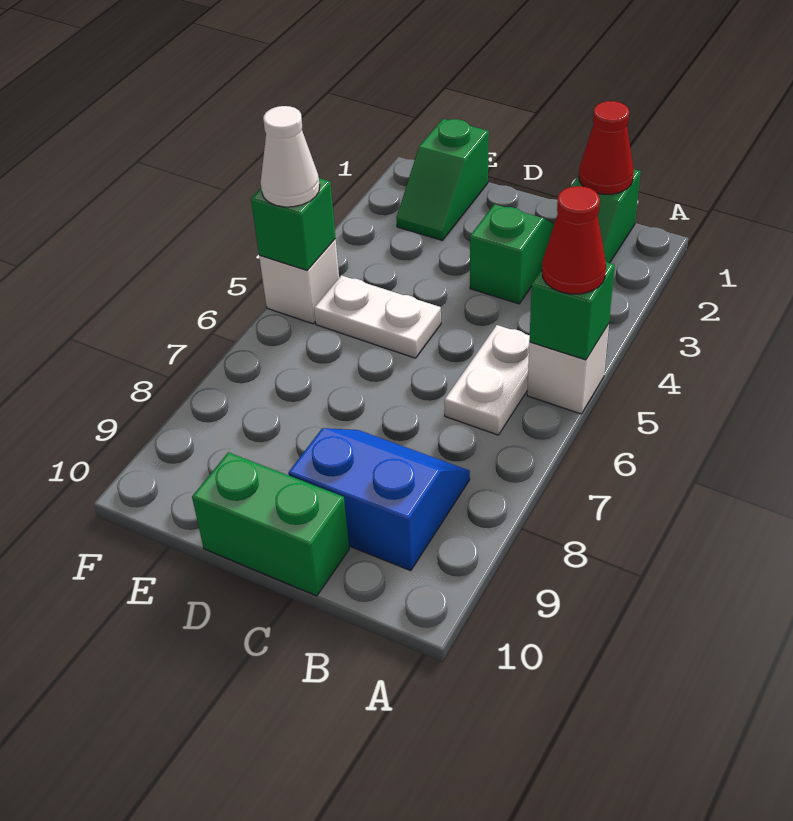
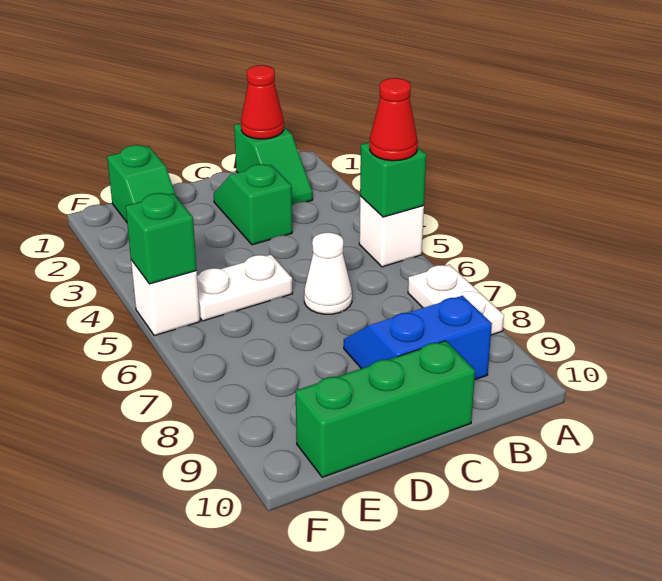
white plate B5:B6 level 1 -> white plate A7:A8 level 1
green brick C10:D10 level 1 -> green brick C10:E10 level 1
white cone F5 level 3 -> white cone C6 level 1

